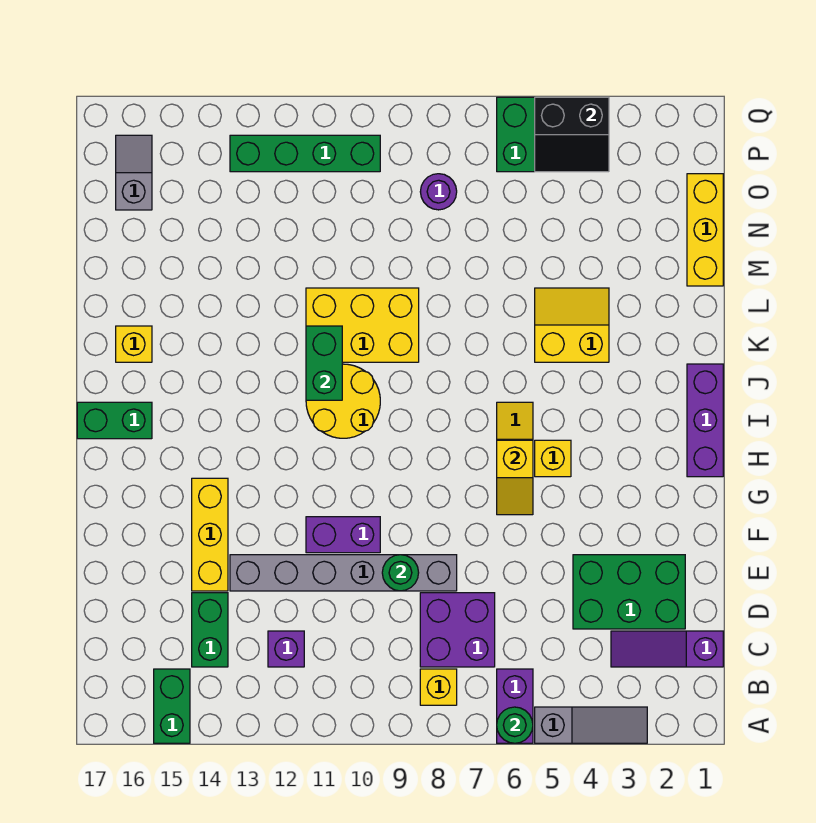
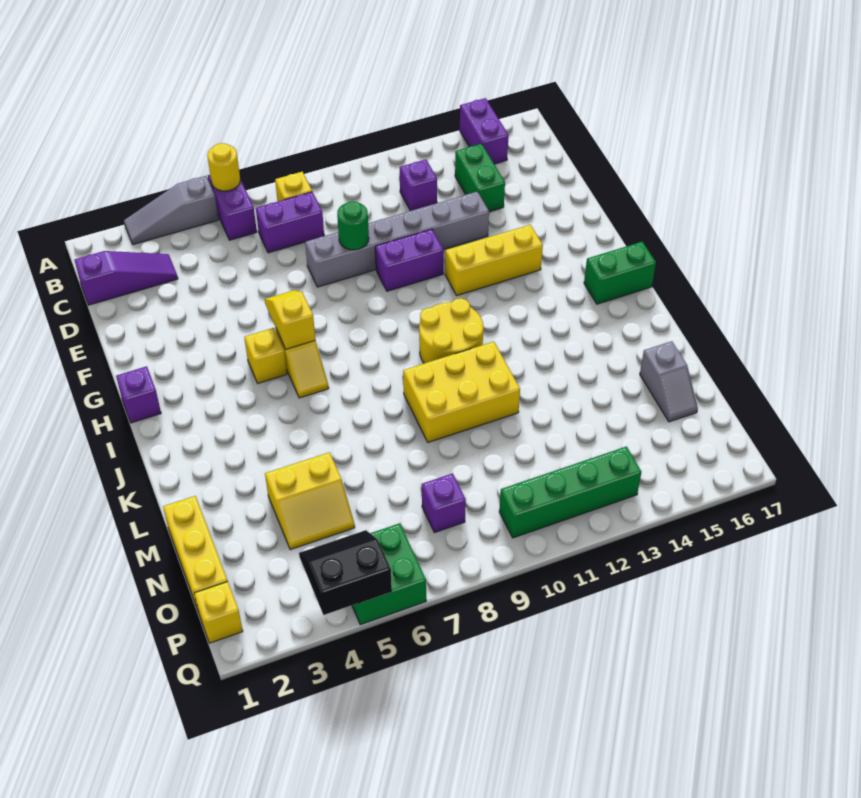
green round brick A6 level 2 -> yellow round brick A6 level 2
green brick A15:B15 level 1 -> purple brick A15:B15 level 1
purple brick C7:D8 level 1 -> purple brick C7:C8 level 1
green brick D2:E4 level 1 -> none
yellow brick E14:G14 level 1 -> yellow brick G12:G14 level 1
purple brick H1:J1 level 1 -> purple brick H1 level 1
green brick J11:K11 level 2 -> none
yellow slope K4:L5 level 1 top K -> yellow slope M4:N5 level 1 top M
yellow brick K16 level 1 -> yellow brick P1 level 1
purple round brick O8 level 1 -> purple brick O8 level 1
grey slope O16:P16 level 1 top O -> grey slope M16:N16 level 1 top M

